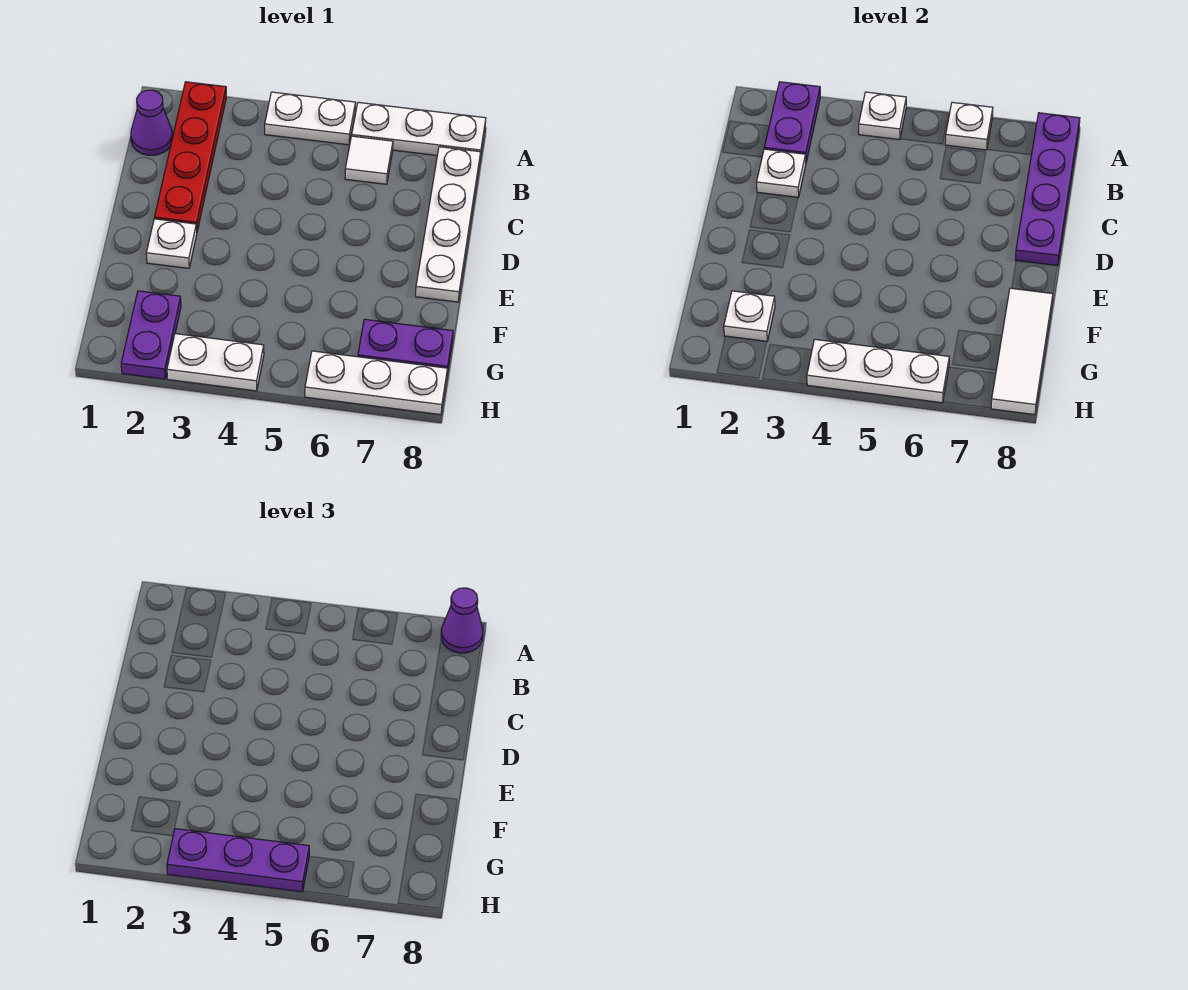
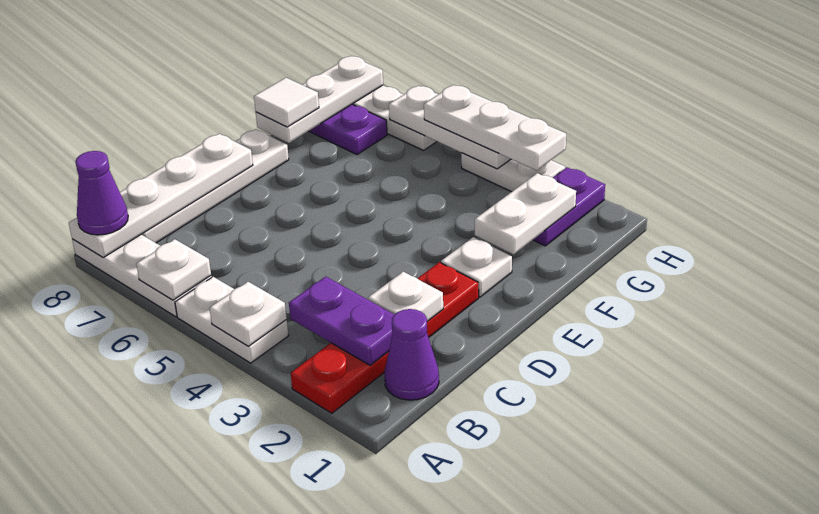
purple plate A2:B2 level 2 -> purple plate B2:B3 level 2
purple plate A8:D8 level 2 -> white plate A8:D8 level 2
white tile B6 level 1 -> white tile F8 level 3
white tile F8:H8 level 2 -> white plate F8:H8 level 2
white plate G2 level 2 -> white plate F2:G2 level 2
purple plate H3:H5 level 3 -> white plate H3:H5 level 3

